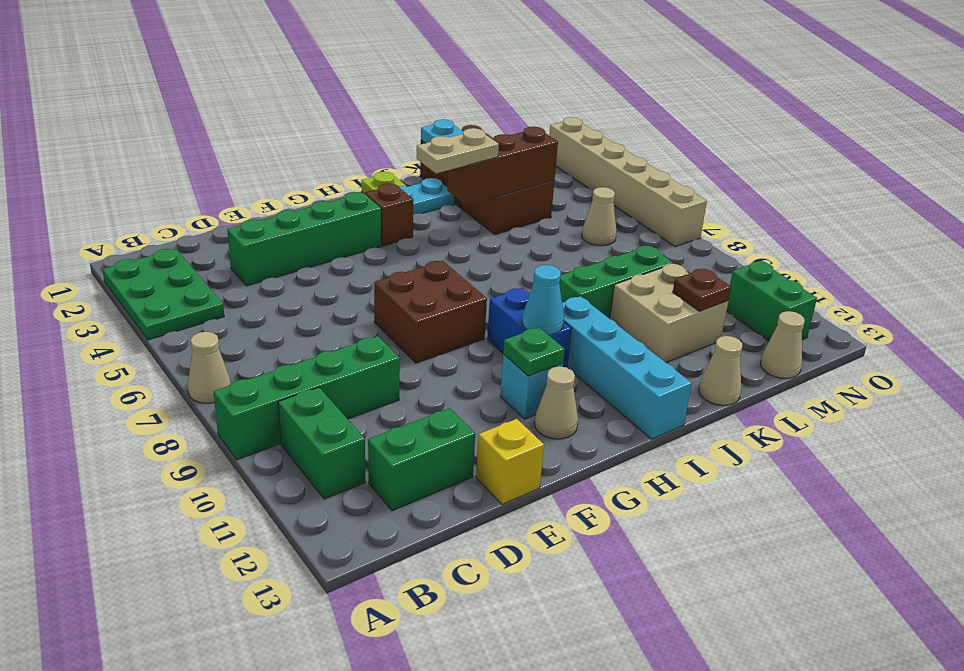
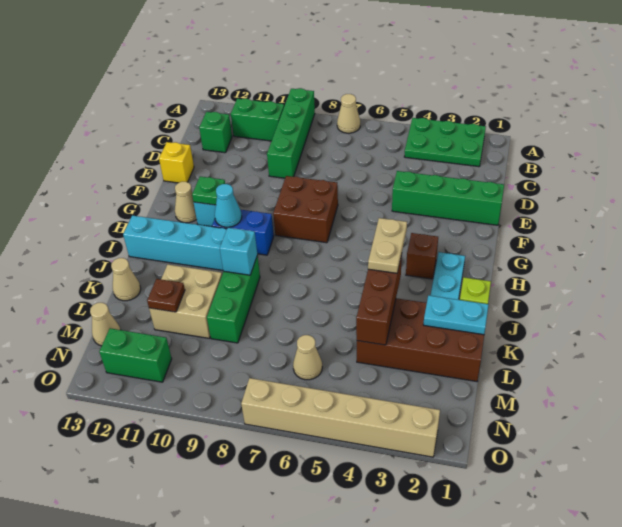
green brick C12:D12 level 1 -> green brick C12 level 1
green brick D3:G3 level 1 -> green brick E1:E4 level 1
none -> cyan brick J9 level 2

